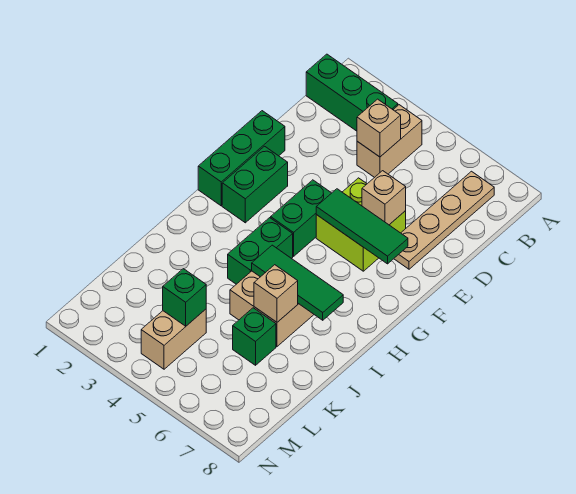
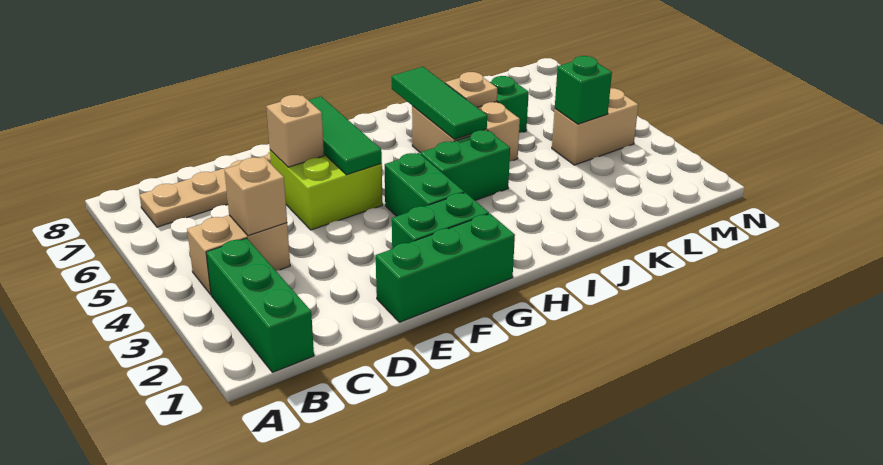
green brick F4:G4 level 1 -> green brick G3:G4 level 1
tan brick J6 level 2 -> tan plate J6 level 2

